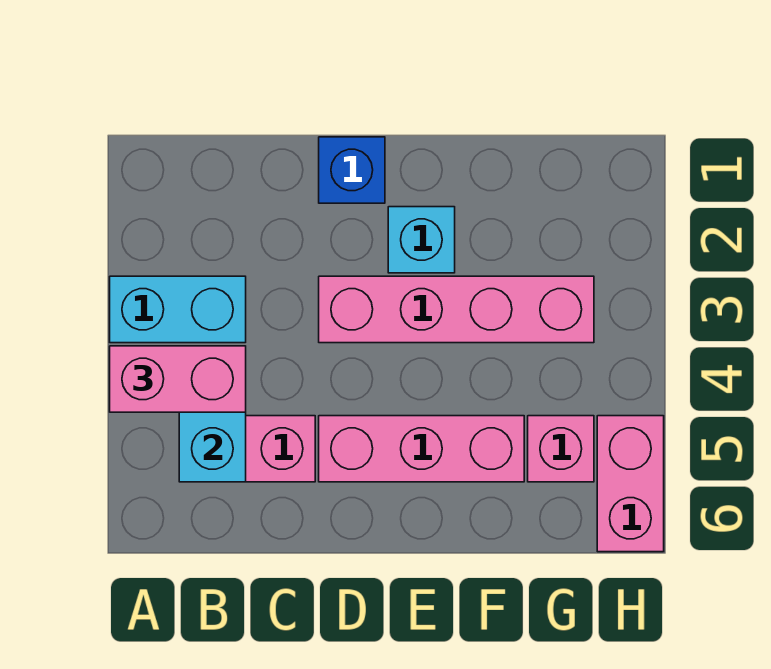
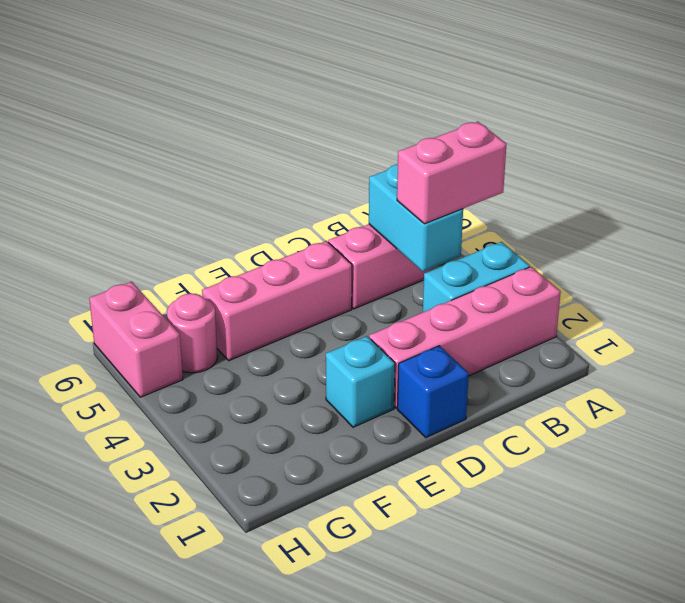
pink brick D3:G3 level 1 -> pink brick A2:D2 level 1
pink brick G5 level 1 -> pink round brick G5 level 1

